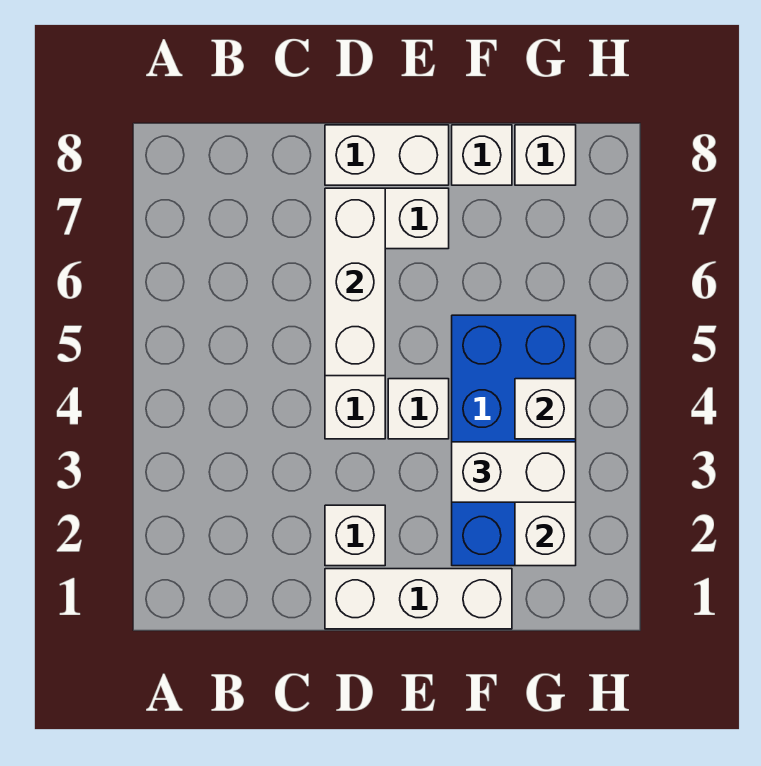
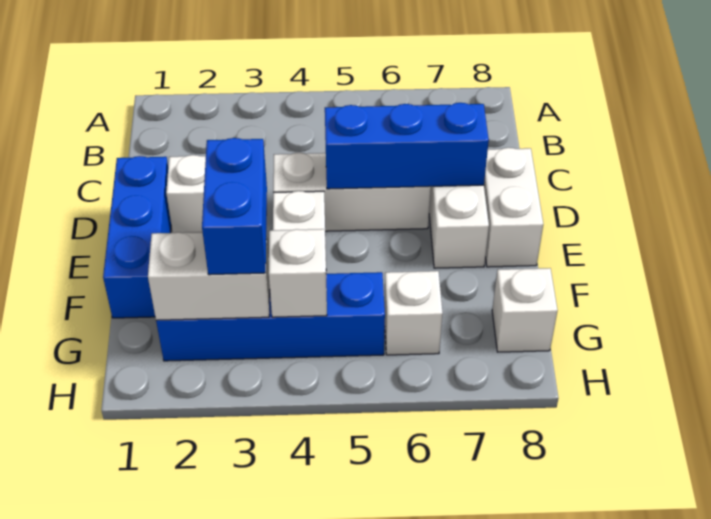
white brick D1:F1 level 1 -> blue brick D1:F1 level 1
white brick D5:D7 level 2 -> blue brick D5:D7 level 2
blue brick F2:G5 level 1 -> blue brick G2:G5 level 1
white brick F3:G3 level 3 -> blue brick F3:G3 level 3
white brick F8 level 1 -> white brick G6 level 1

